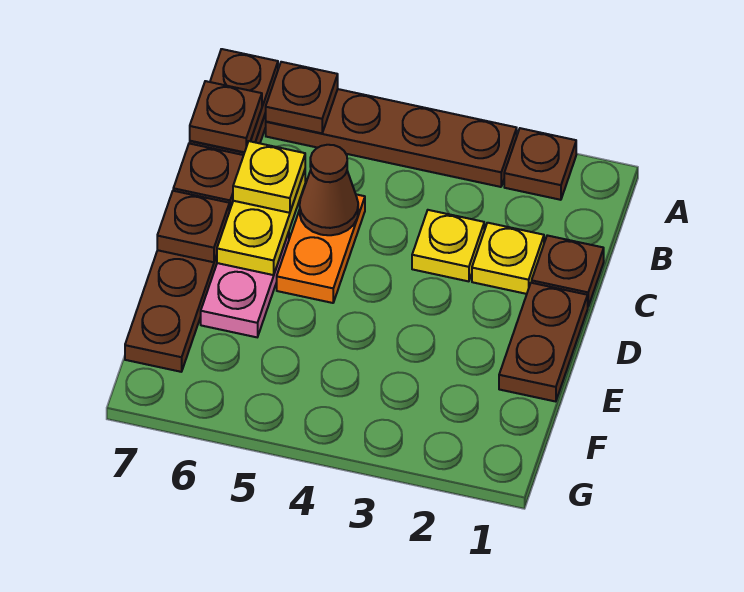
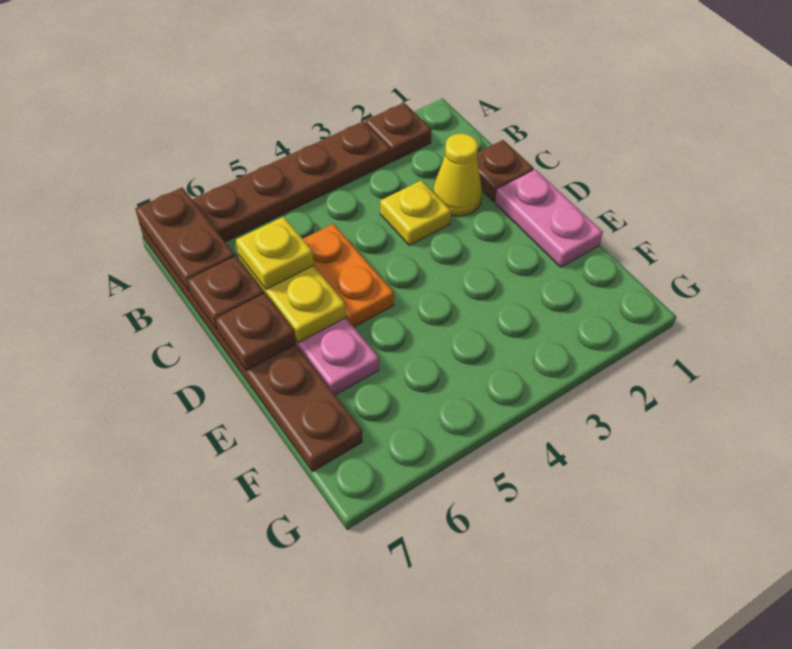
brown plate A6 level 2 -> none
brown plate B7 level 3 -> none
yellow plate C2 level 1 -> yellow cone C2 level 1
brown cone C5 level 2 -> none
brown plate D1:E1 level 1 -> pink plate D1:E1 level 1

